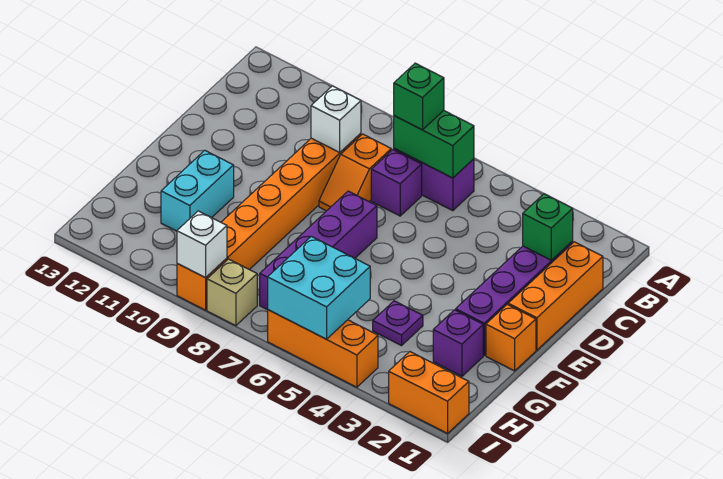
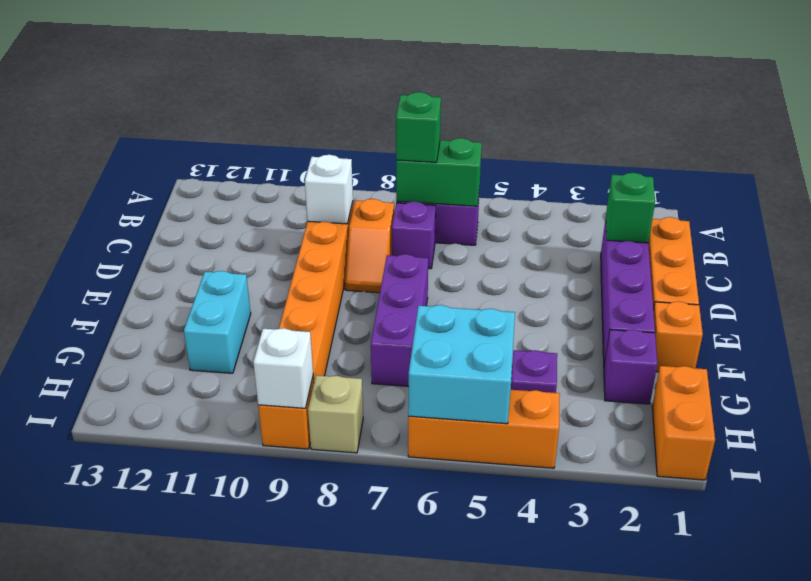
purple brick E7:H7 level 1 -> purple brick E7:G7 level 1
orange brick I1:I2 level 1 -> orange brick H1:I1 level 1

